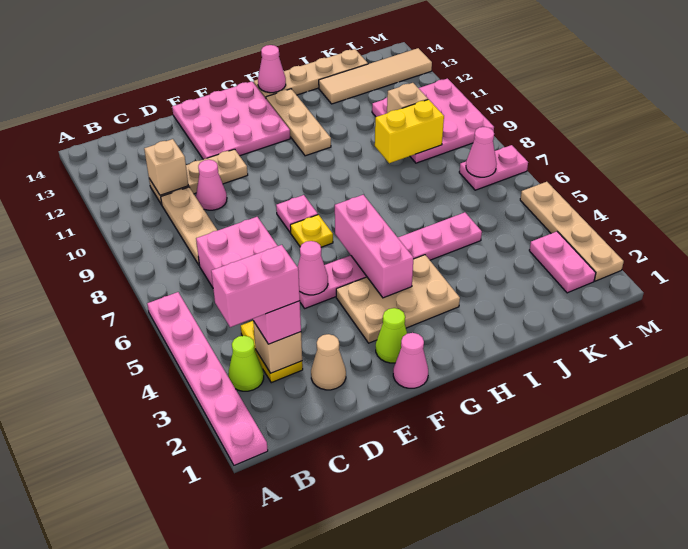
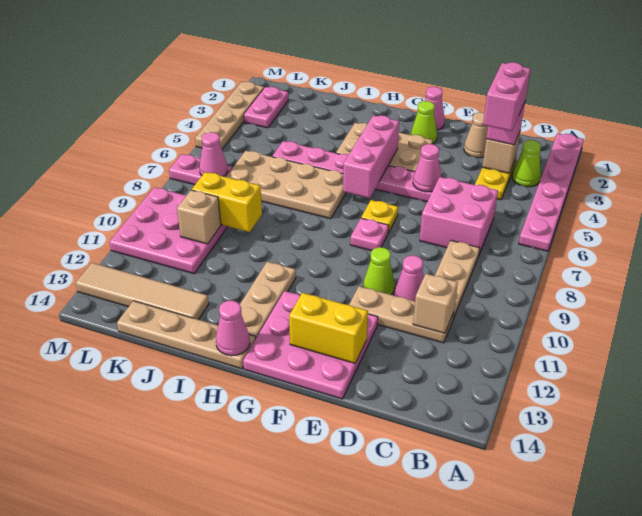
pink brick B3:C3 level 4 -> pink brick C3:C4 level 4
none -> lime cone E10 level 1
none -> yellow brick E13:F13 level 2
none -> tan plate H6:K7 level 1

